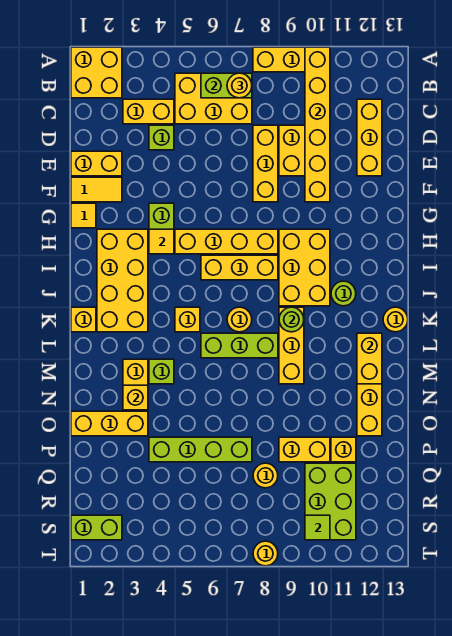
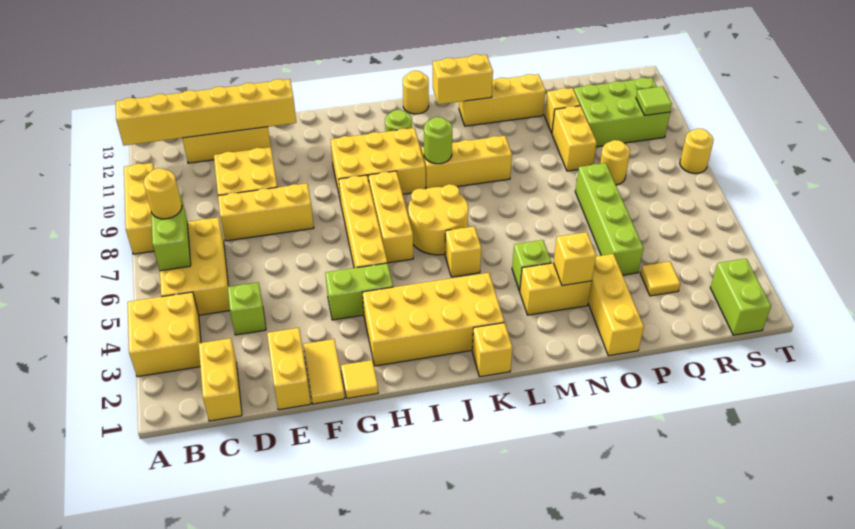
yellow brick A1:B2 level 1 -> yellow brick A3:B4 level 1
yellow brick A10:F10 level 2 -> yellow brick A12:F12 level 2
yellow brick C3:C4 level 1 -> yellow brick C1:C2 level 1
yellow tile H4 level 2 -> yellow tile Q3 level 1
yellow round brick K7 level 1 -> yellow round brick J6:K7 level 1
lime brick L6:L8 level 1 -> none

